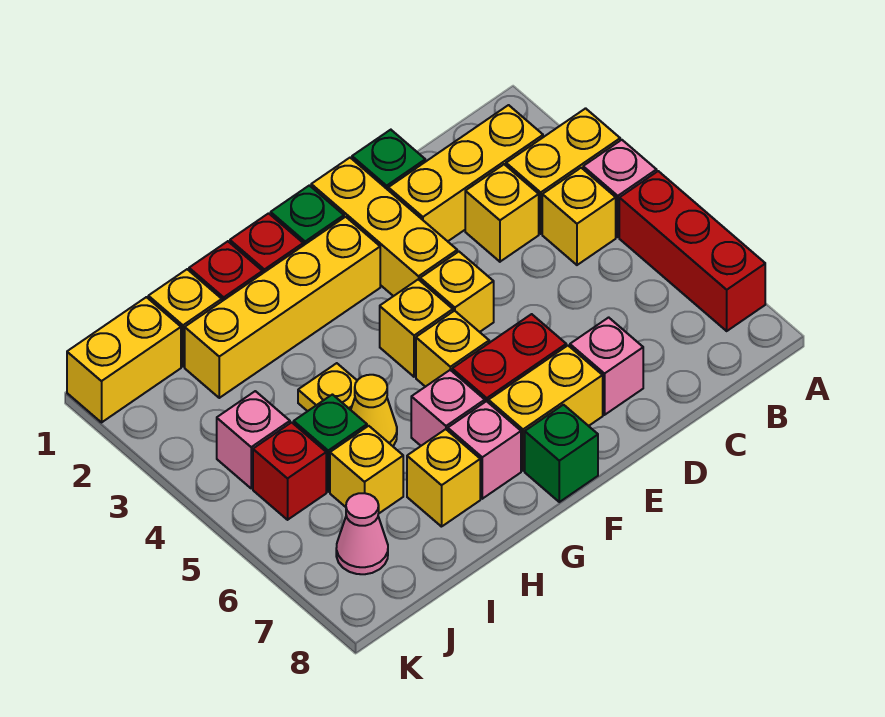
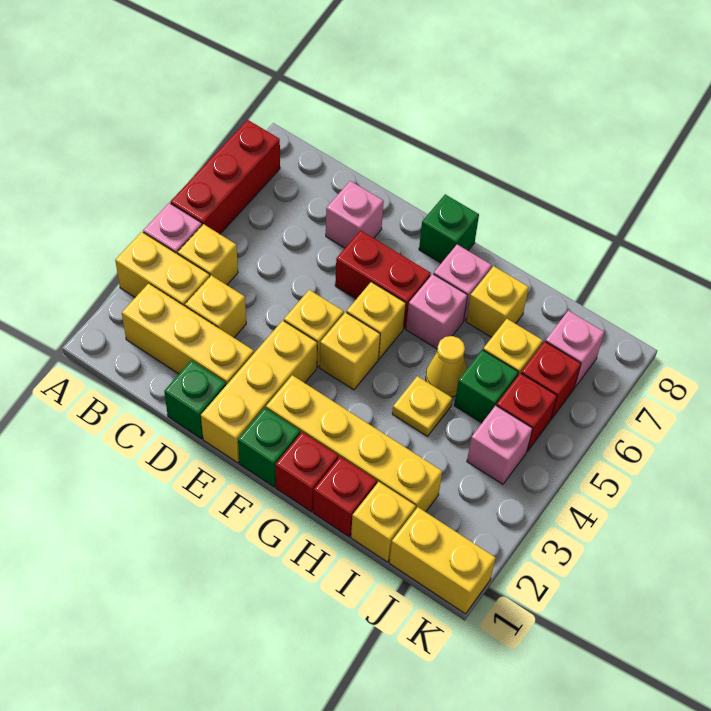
yellow brick E7:F7 level 1 -> none
none -> red brick J6 level 1
pink cone J7 level 1 -> pink brick J7 level 1

